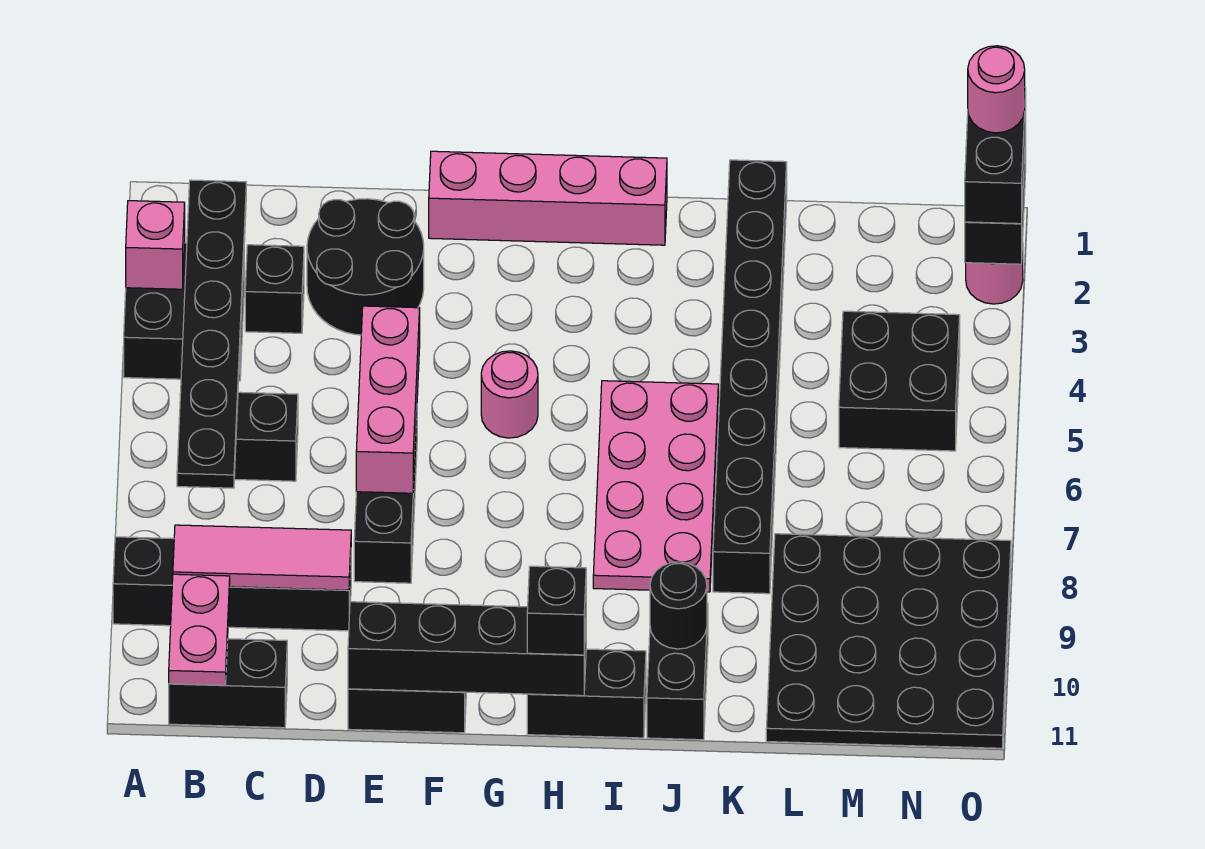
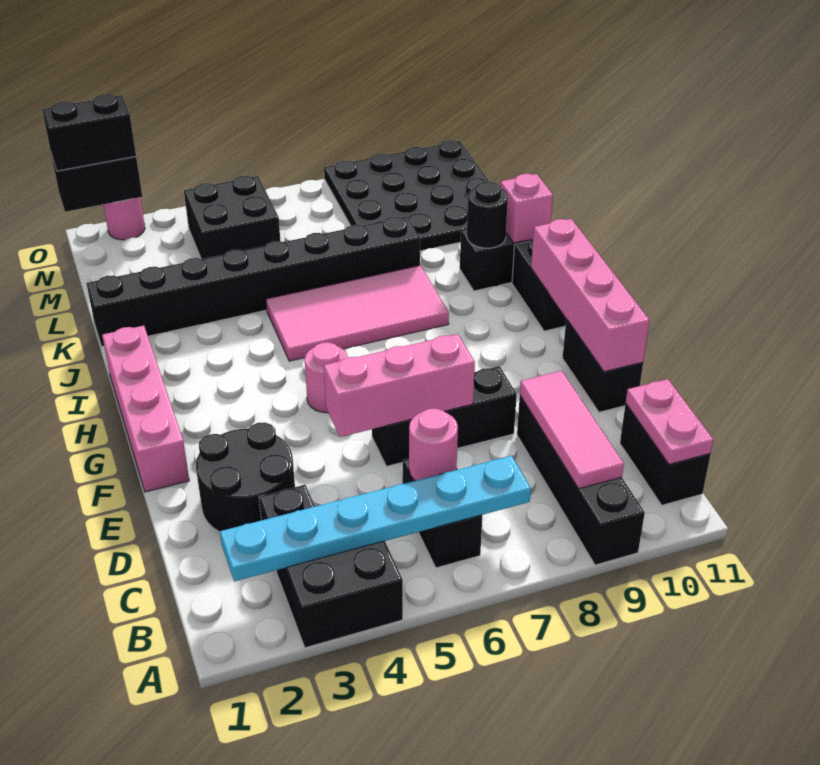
pink brick A3 level 2 -> pink brick J11 level 2
black plate B2:B7 level 2 -> cyan plate B2:B7 level 2
pink plate B10:B11 level 2 -> pink plate B11:C11 level 2
black brick E11:H11 level 2 -> pink brick E11:H11 level 2
black brick H11 level 3 -> none
pink plate I5:J8 level 1 -> pink tile I5:J8 level 1
pink round brick O1 level 4 -> pink round brick C6 level 2

